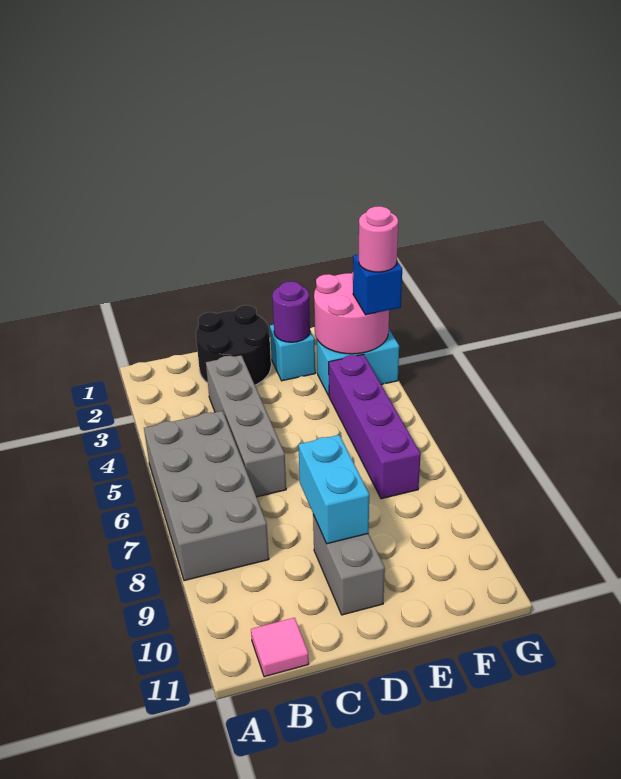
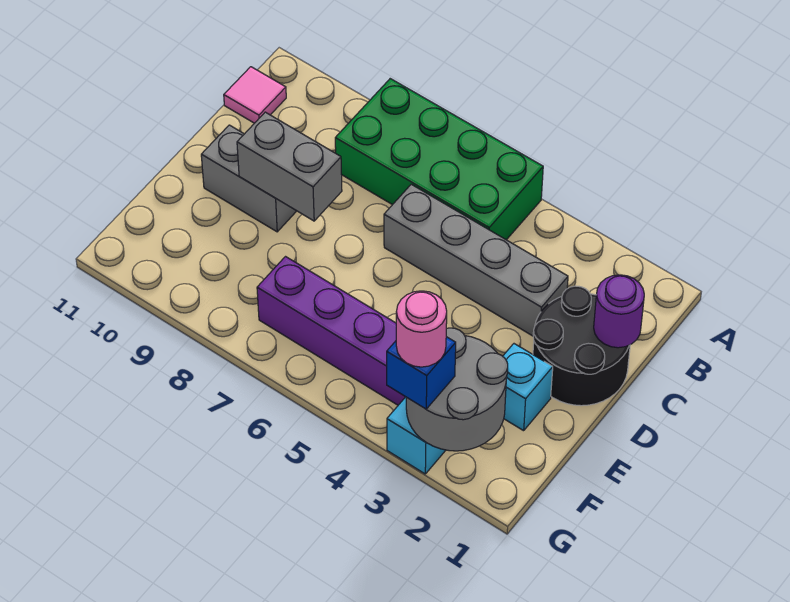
grey brick A5:B8 level 1 -> green brick A5:B8 level 1
cyan brick D8:D9 level 2 -> grey brick D8:D9 level 2
purple round brick E2 level 2 -> purple round brick C1 level 2
pink round brick F2:G3 level 2 -> grey round brick F2:G3 level 2

